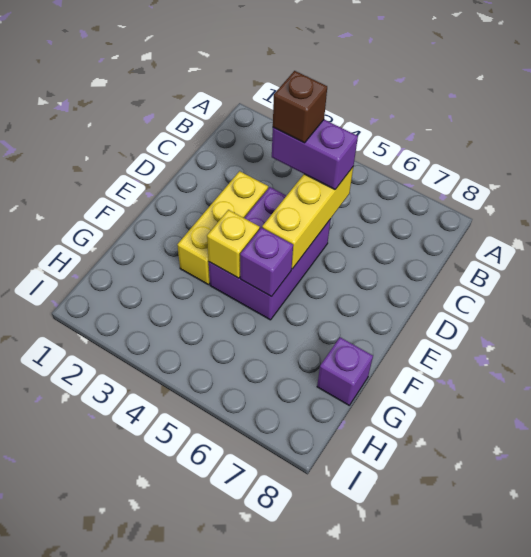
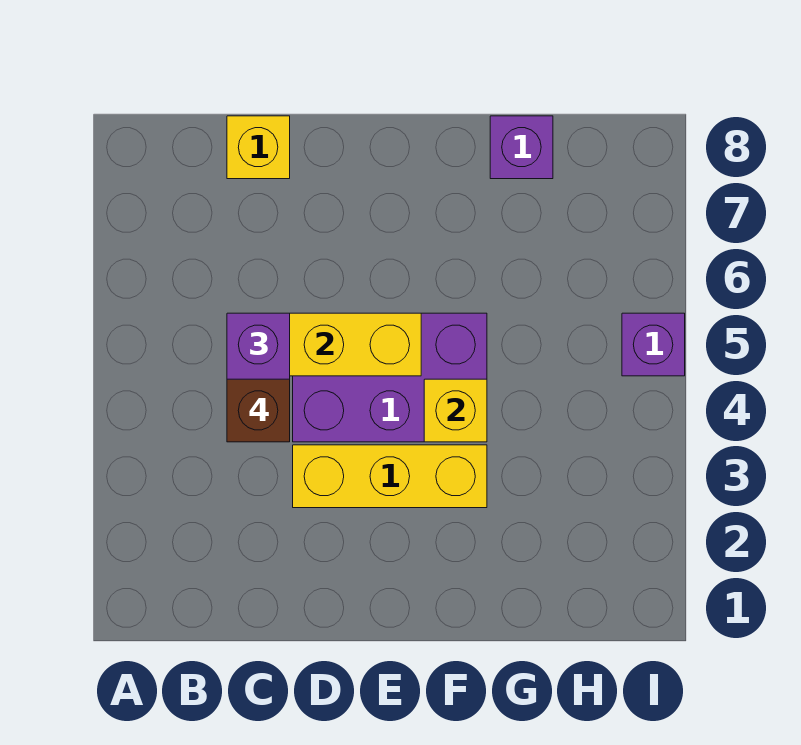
none -> yellow brick C8 level 1
purple brick F5 level 2 -> purple brick I5 level 1

